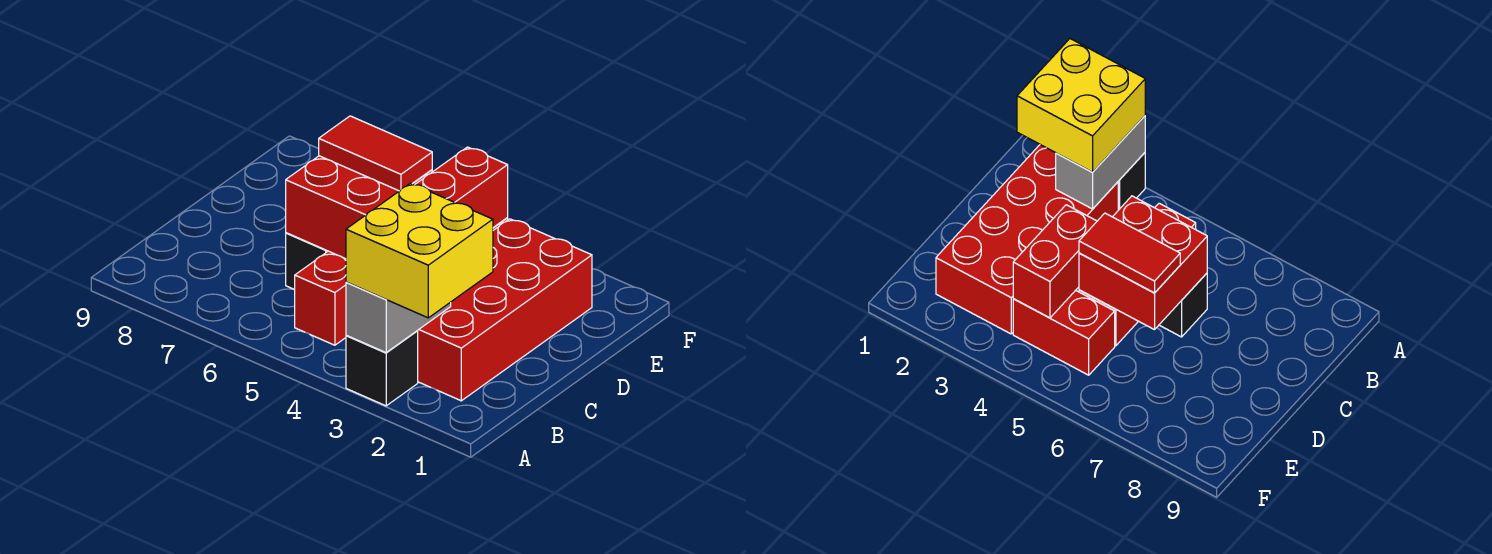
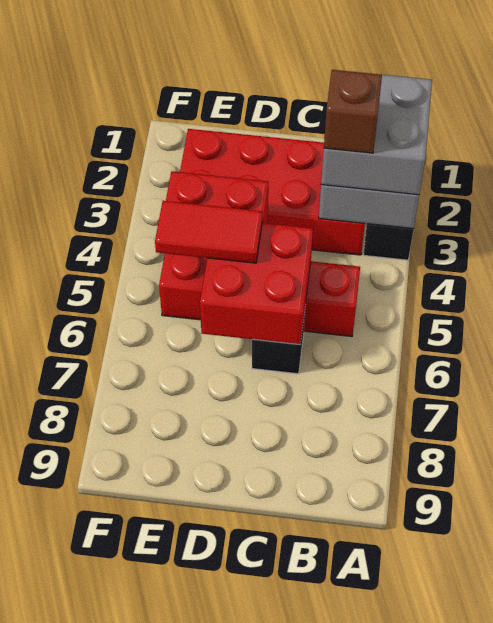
yellow brick A2:B3 level 3 -> grey brick A2:B3 level 3
none -> brown brick B3 level 4
red tile D5:D6 level 3 -> red tile D5:E5 level 3

